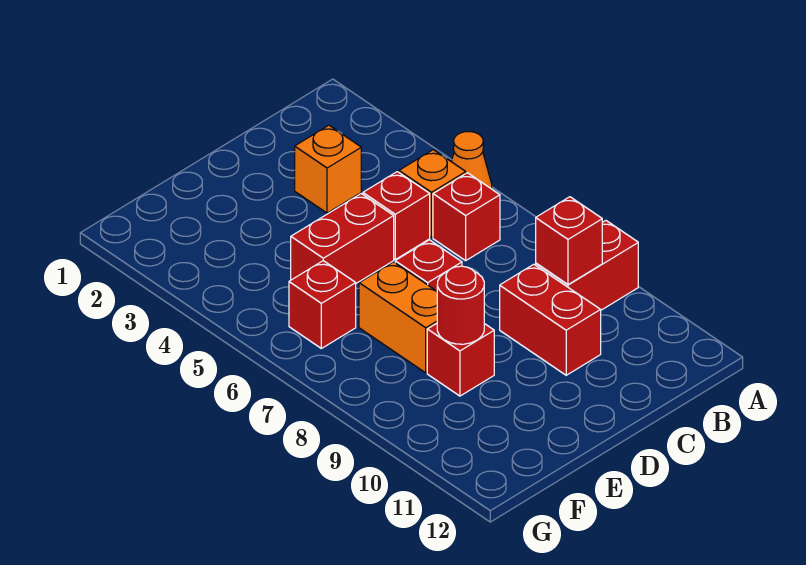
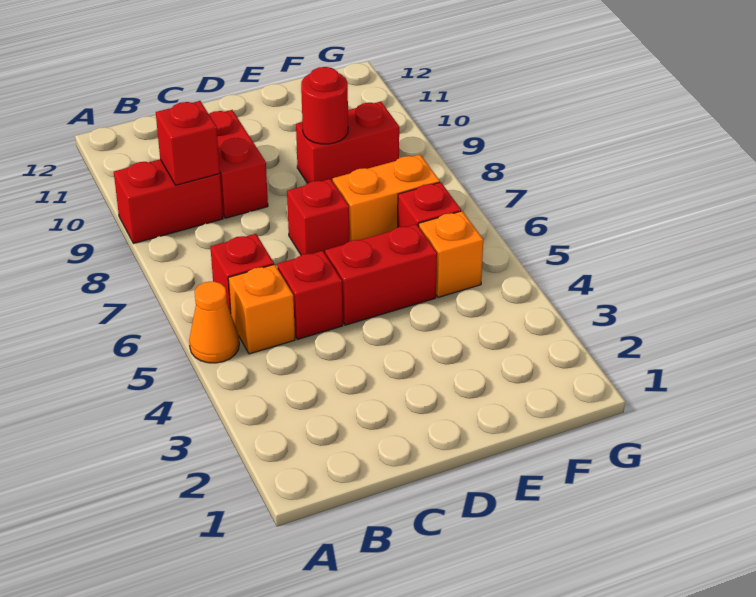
orange brick C3 level 1 -> orange brick F5 level 1
orange brick E7:E8 level 1 -> orange brick E7:F7 level 1
red brick E9 level 1 -> red brick E9:F9 level 1

